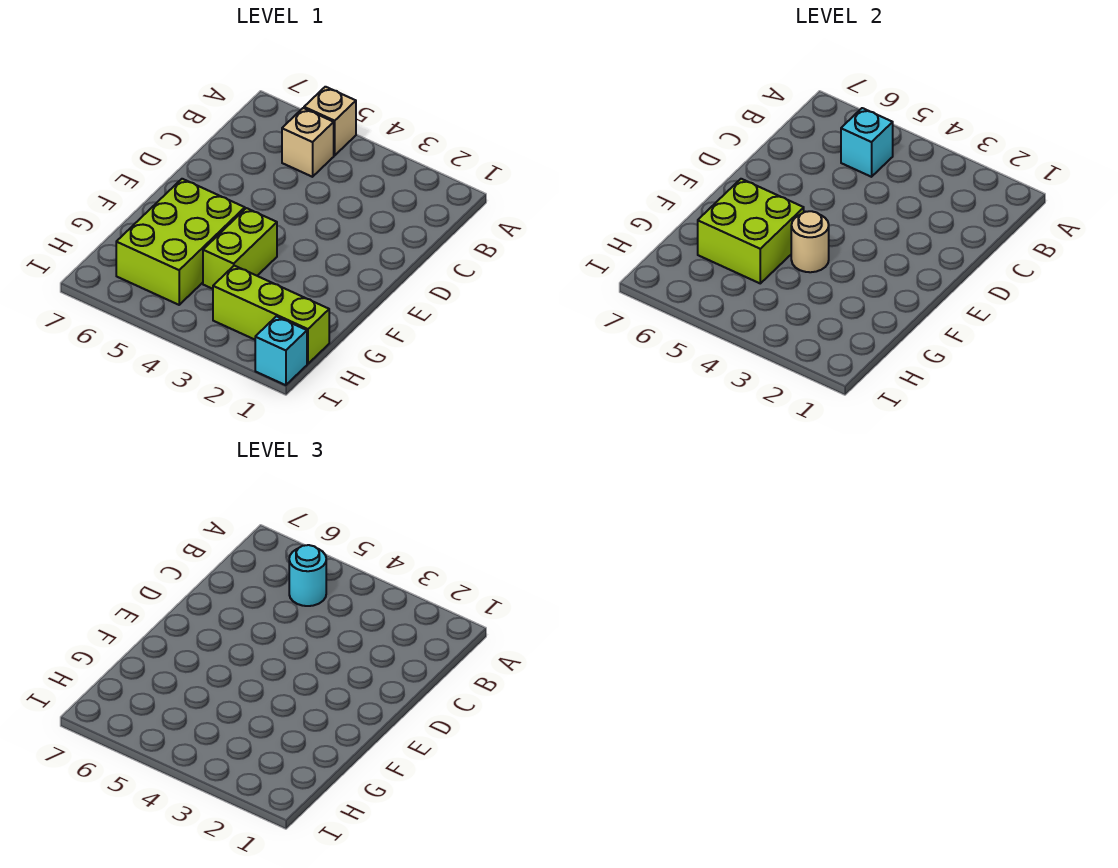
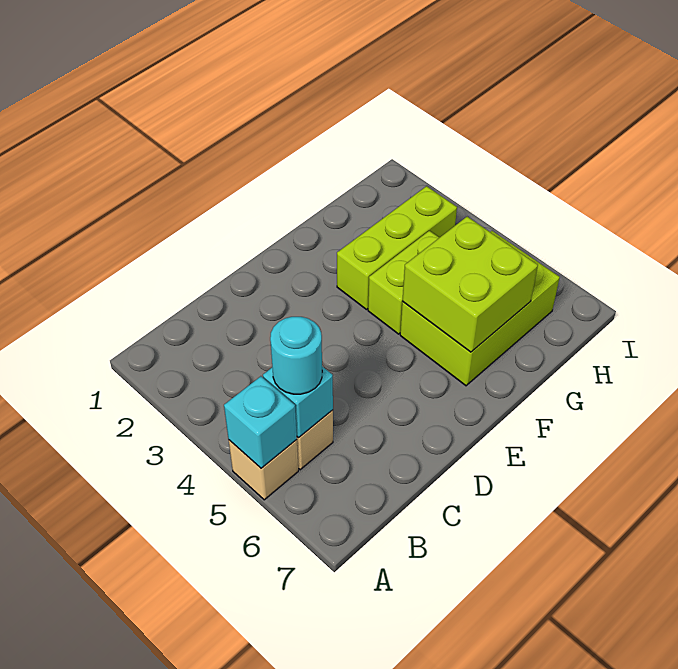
tan round brick F4 level 2 -> none
lime brick H1:H3 level 1 -> lime brick F3:H3 level 1
cyan brick I1 level 1 -> cyan brick A5 level 2

